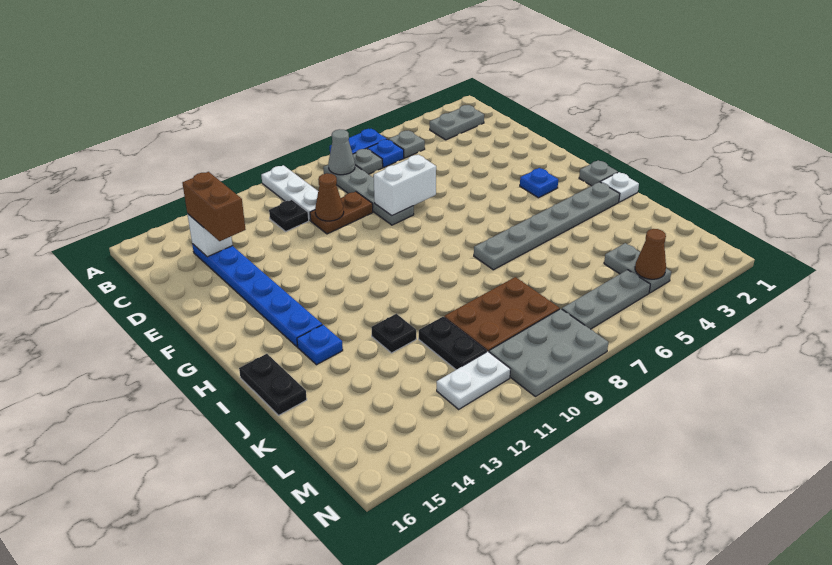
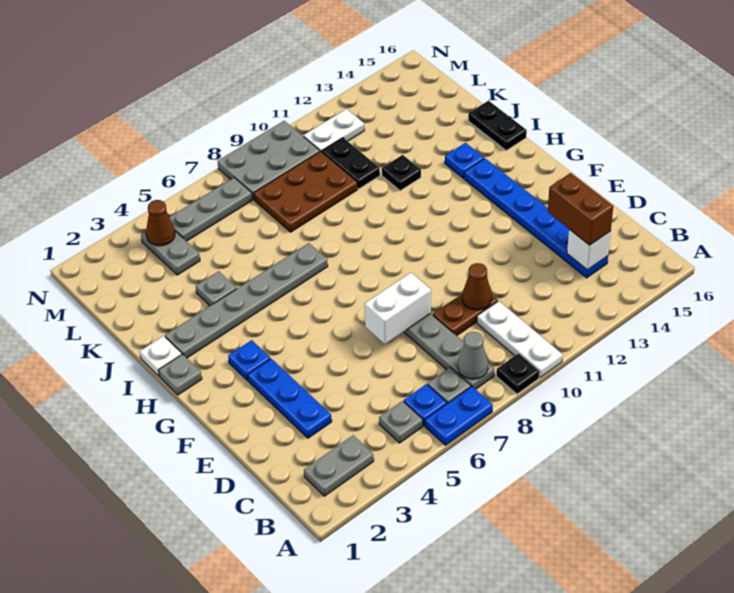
black plate C11 level 1 -> black plate A9 level 1
none -> blue plate D3:F3 level 1
none -> grey plate J4 level 1

